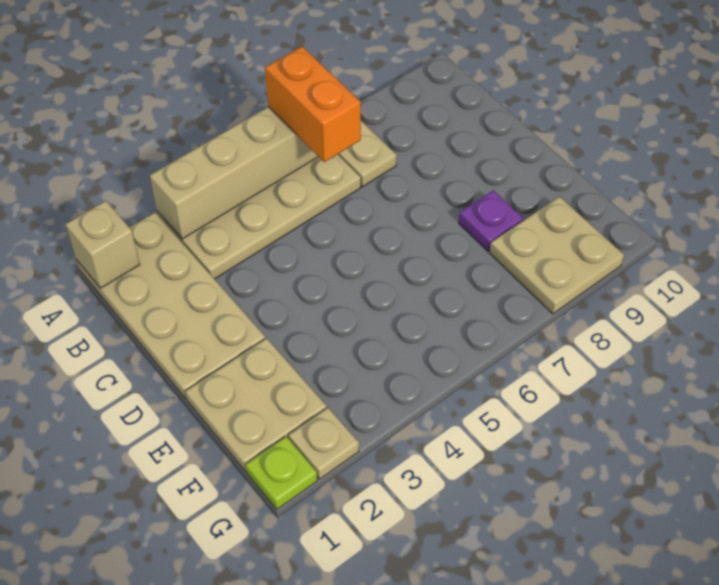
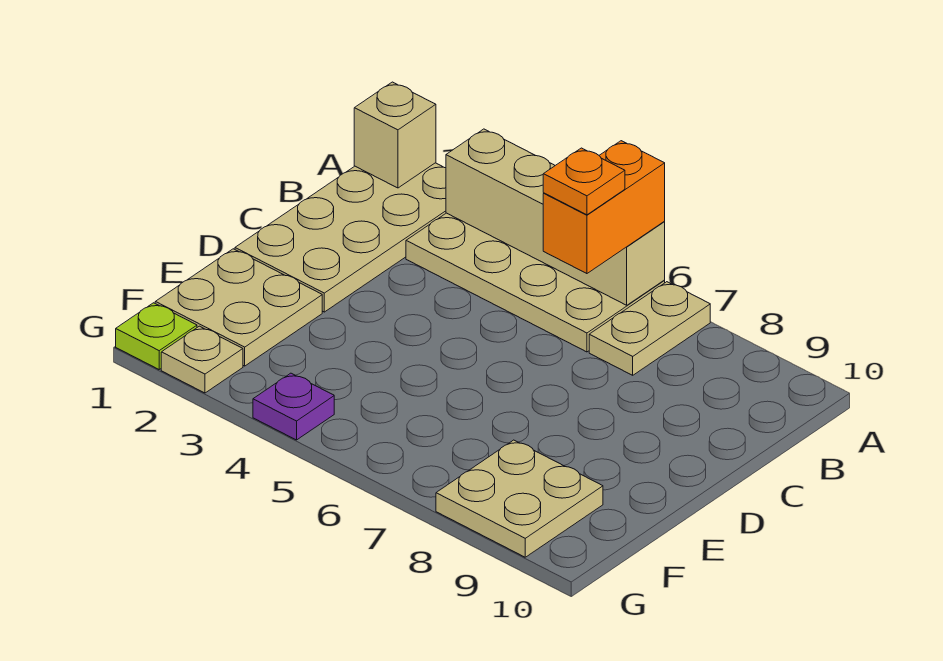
none -> orange plate B6 level 4
purple plate E8 level 1 -> purple plate G4 level 1

